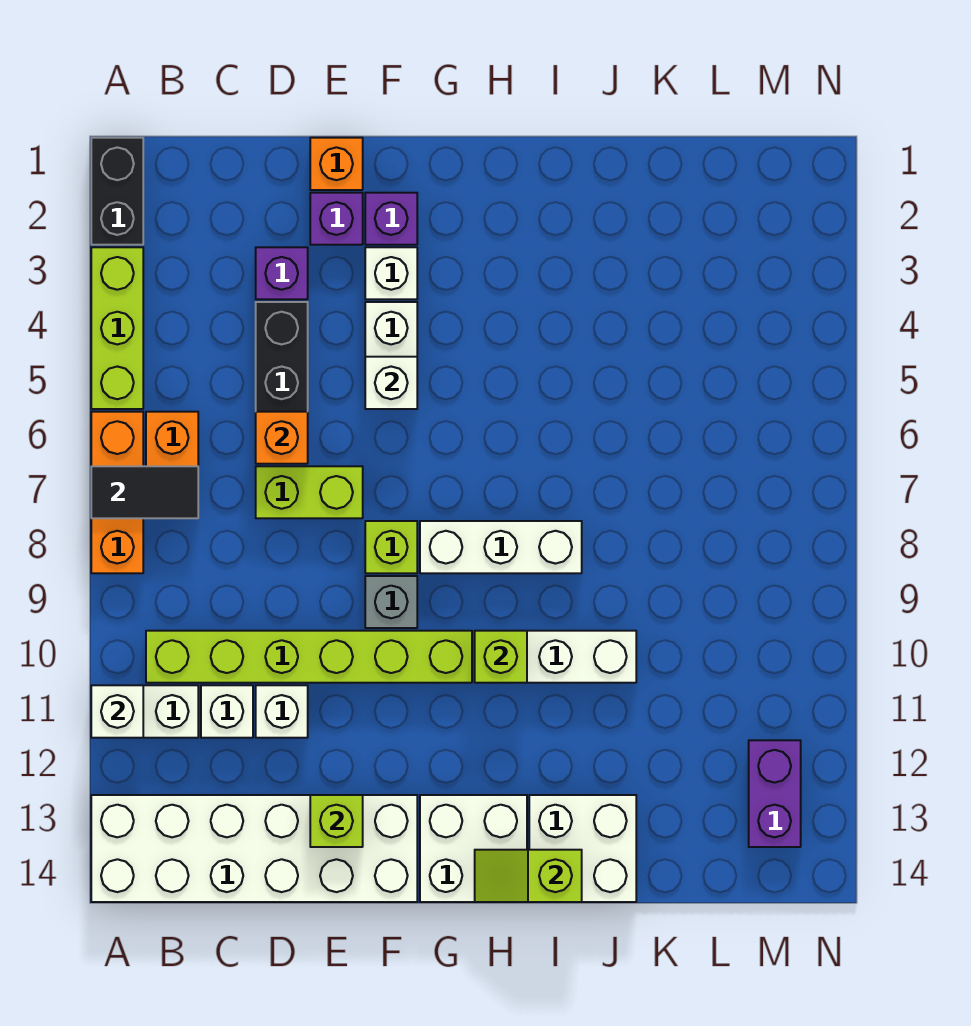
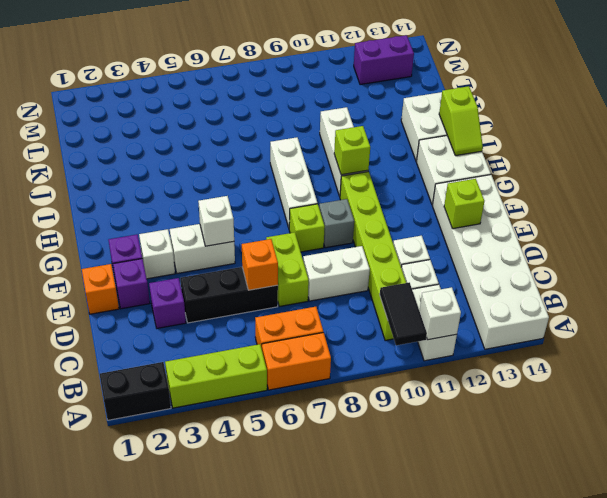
orange brick A6:A8 level 1 -> orange brick A6:A7 level 1
black tile A7:B7 level 2 -> black tile A10:B10 level 2
none -> white brick D8:D9 level 1

